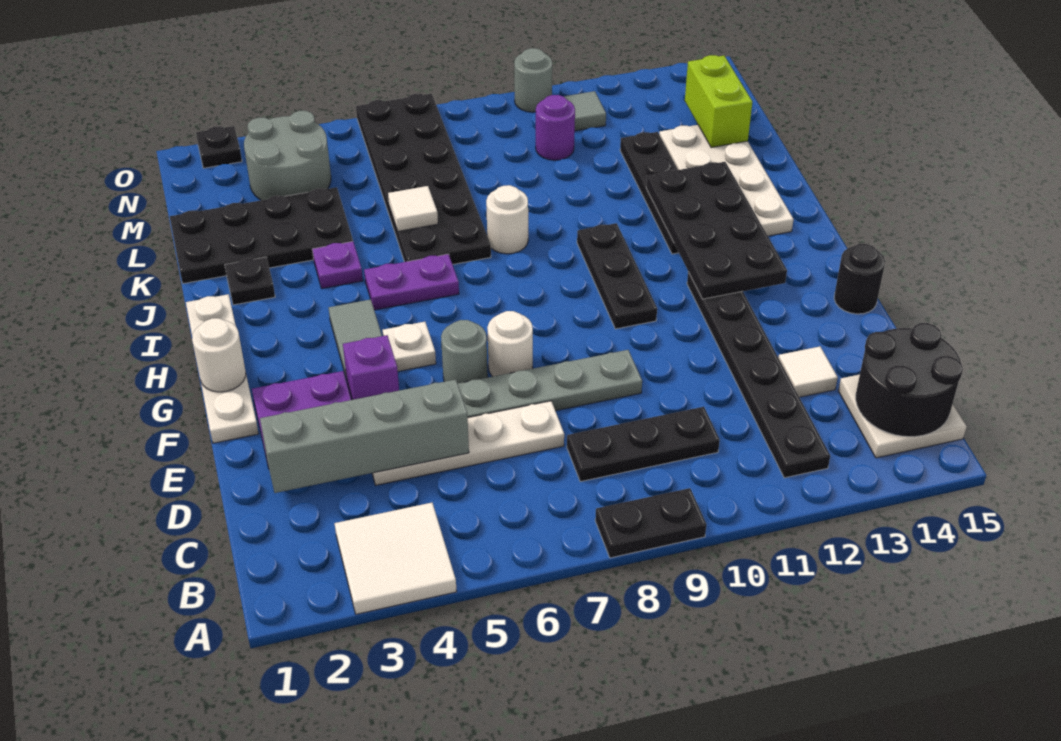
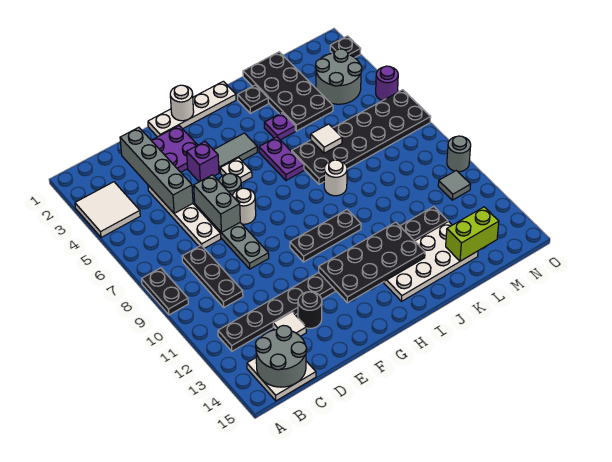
black round brick B14:C15 level 2 -> grey round brick B14:C15 level 2
none -> grey brick E6:E7 level 2
black round brick F15 level 1 -> black round brick E13 level 1
purple round brick M10 level 1 -> purple round brick O5 level 1

